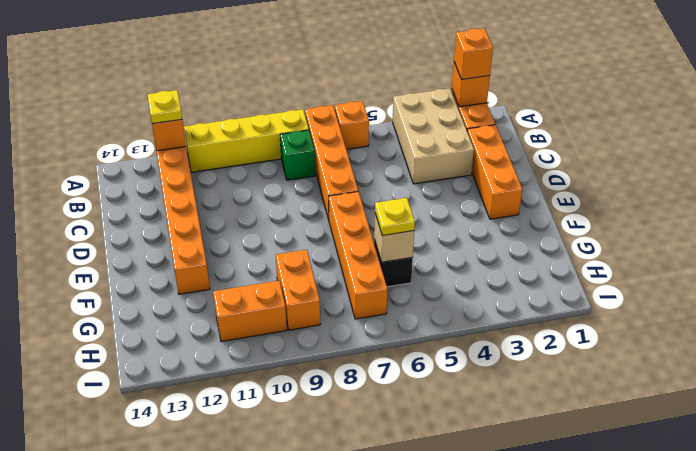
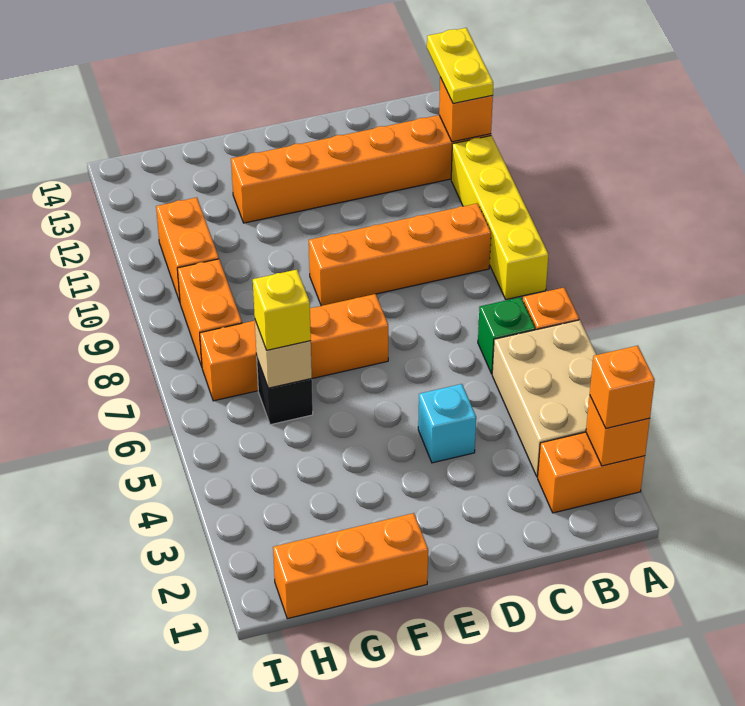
tan brick A3:C4 level 1 -> tan brick A3:B5 level 1
orange brick A7:D7 level 1 -> orange brick B9:E9 level 1
yellow plate A12 level 3 -> yellow plate A12:A13 level 3
green brick B8 level 1 -> green brick B6 level 1
orange brick C2:E2 level 1 -> orange brick F1:H1 level 1
none -> cyan brick D4 level 1
yellow plate G6 level 3 -> yellow brick G6 level 3
orange brick G9:H9 level 1 -> orange brick H8:H9 level 1

